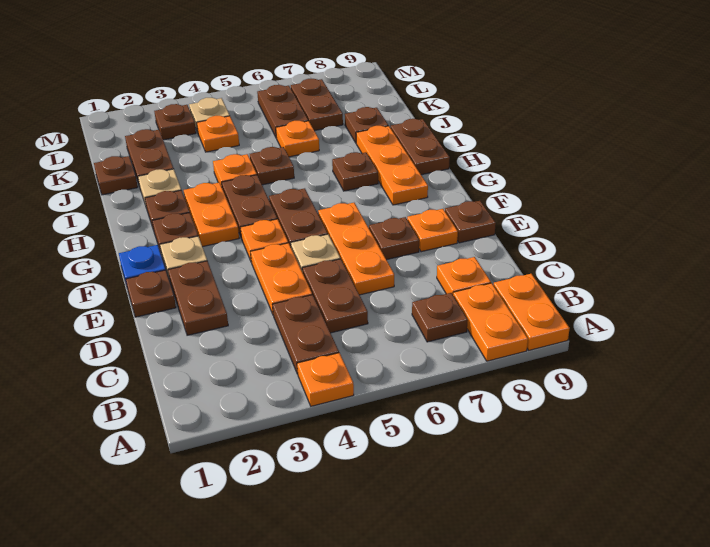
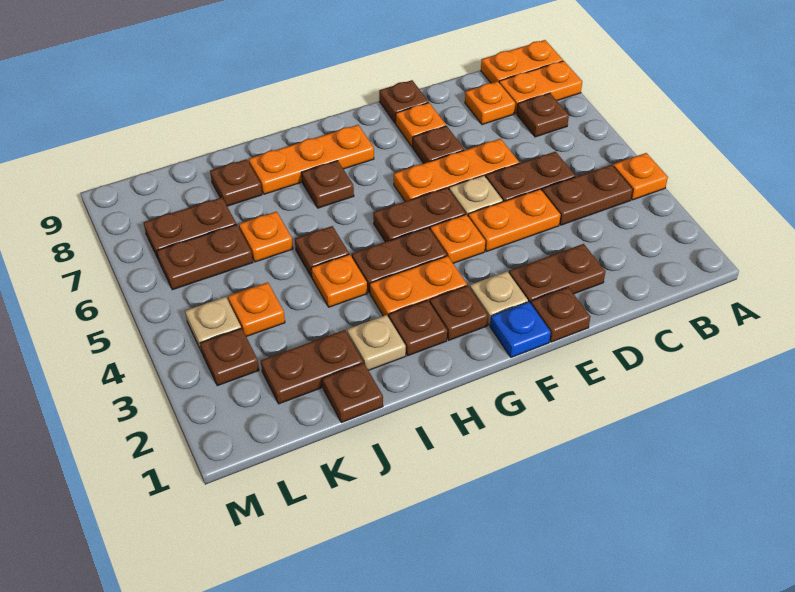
brown plate H9:I9 level 1 -> none

